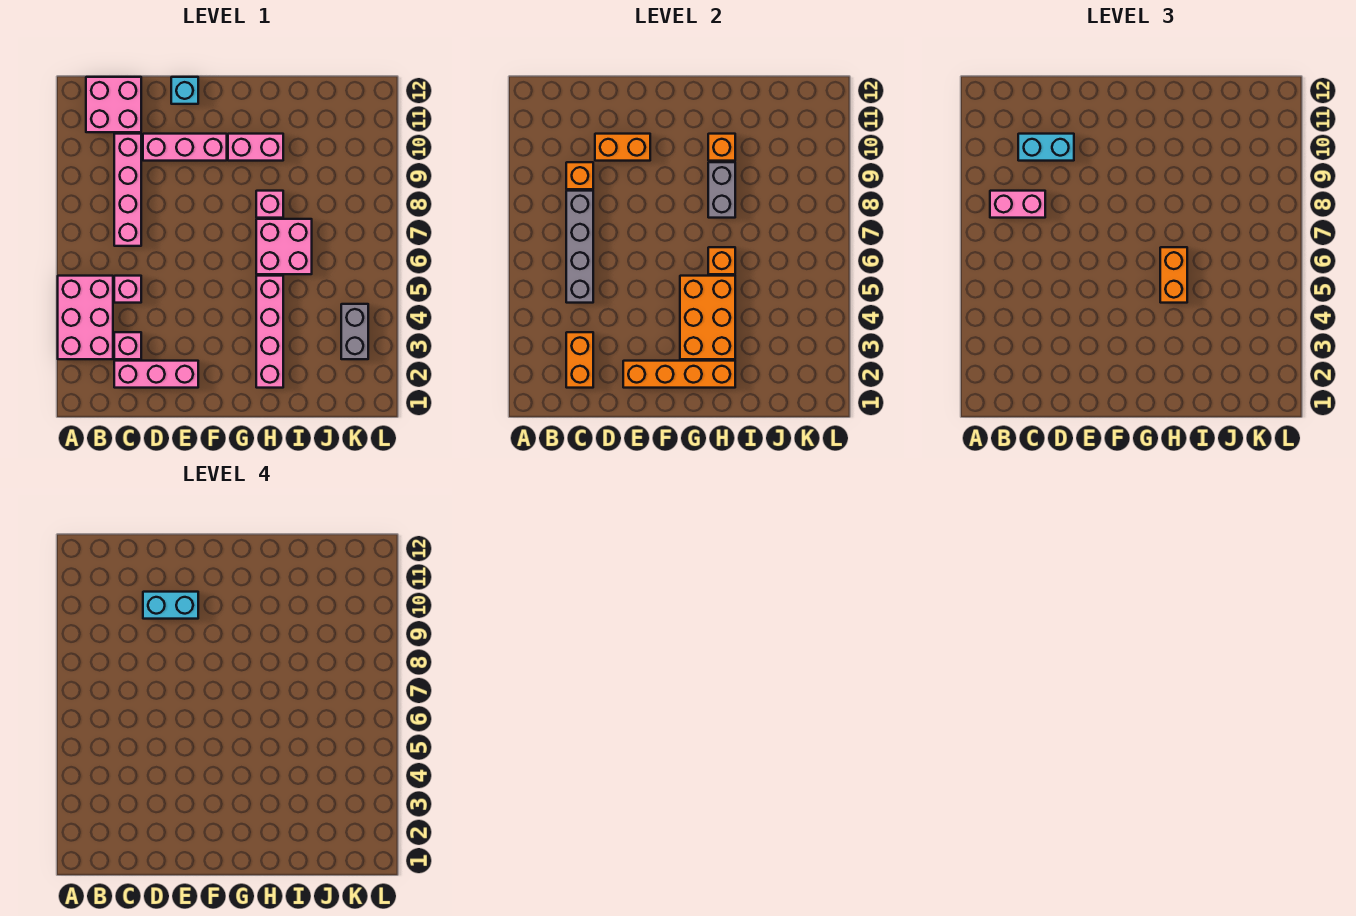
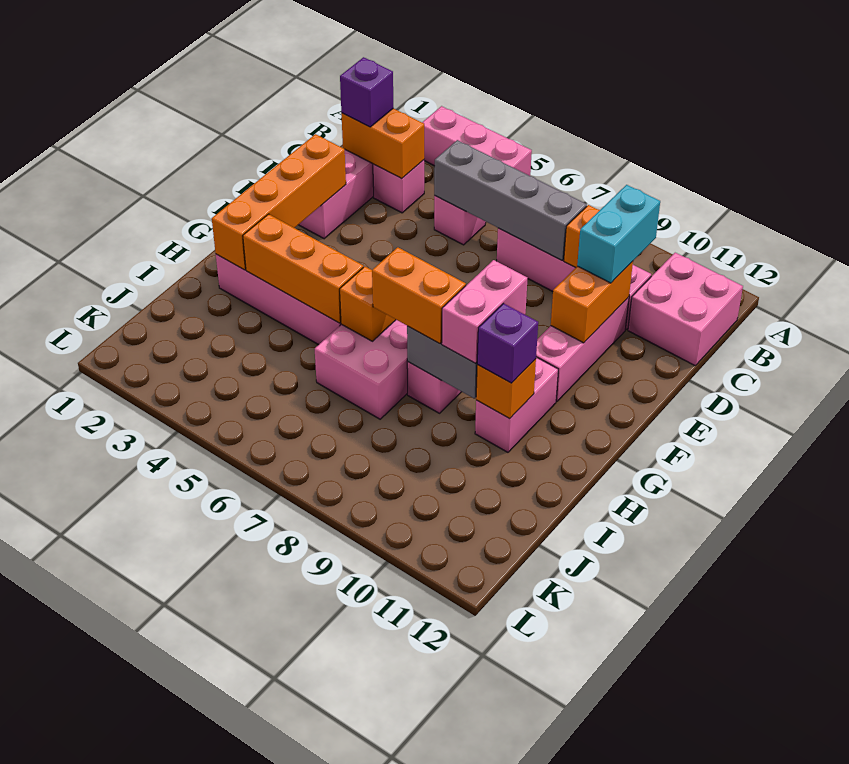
pink brick A3:B5 level 1 -> pink brick A3:A5 level 1
pink brick B8:C8 level 3 -> pink brick G9:H9 level 3
none -> purple brick C2 level 3
cyan brick D10:E10 level 4 -> none
cyan brick E12 level 1 -> none
orange brick G3:H5 level 2 -> orange brick H3:H5 level 2
orange brick H5:H6 level 3 -> orange brick H7:H8 level 3
none -> purple brick H10 level 3
grey brick K3:K4 level 1 -> none

